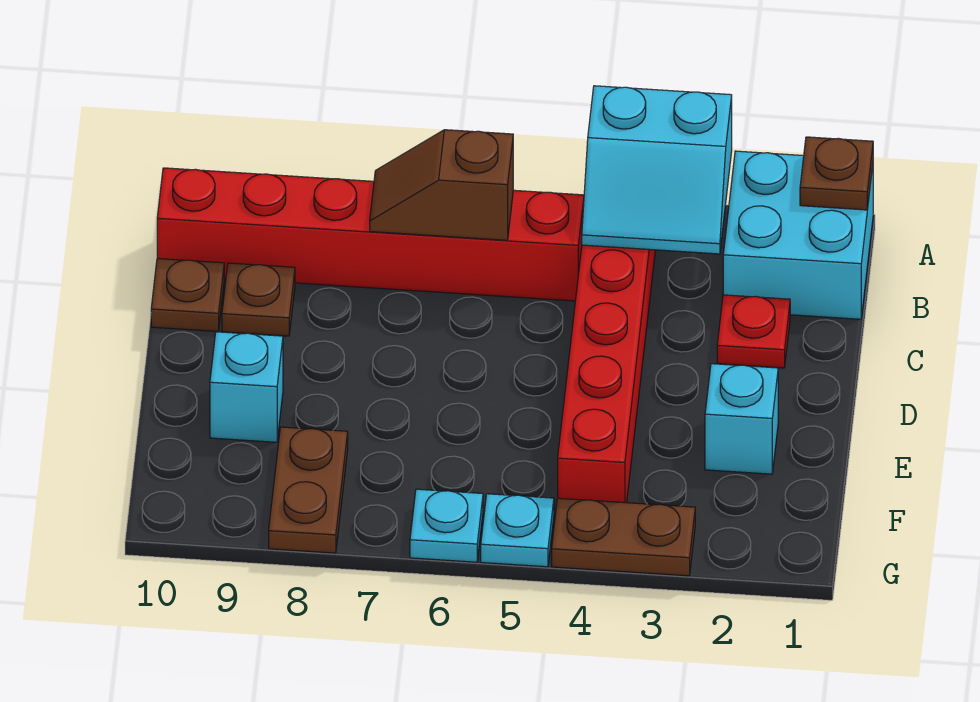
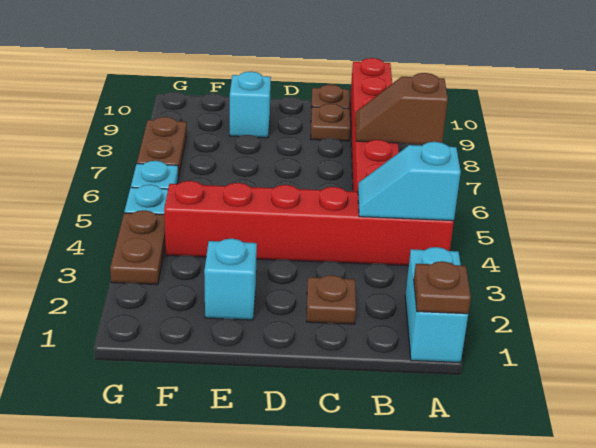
cyan brick A1:B2 level 1 -> cyan brick A1:A2 level 1
cyan slope A3:B4 level 2 top A -> cyan slope A4:B4 level 2 top A
brown slope B6:B7 level 2 top 6 -> brown slope A7:B7 level 2 top A
red plate C2 level 1 -> brown plate C2 level 1
brown plate F8:G8 level 1 -> brown plate G7:G8 level 1

